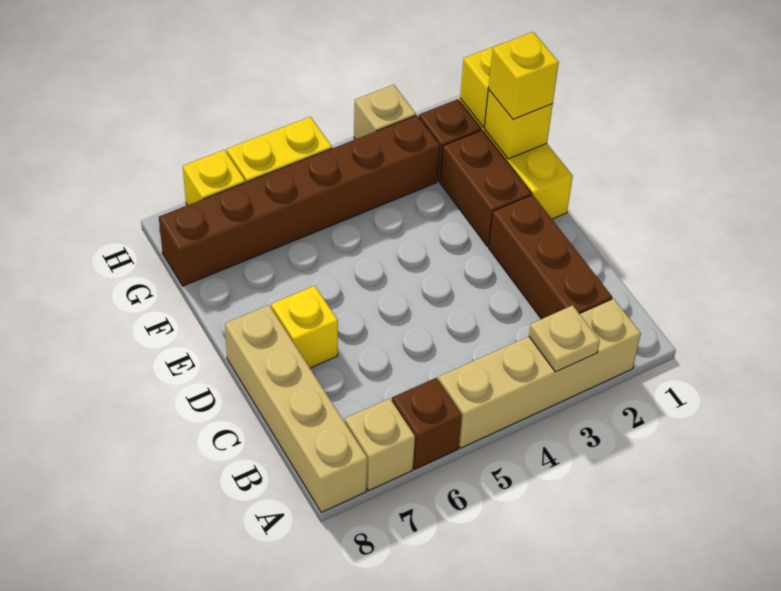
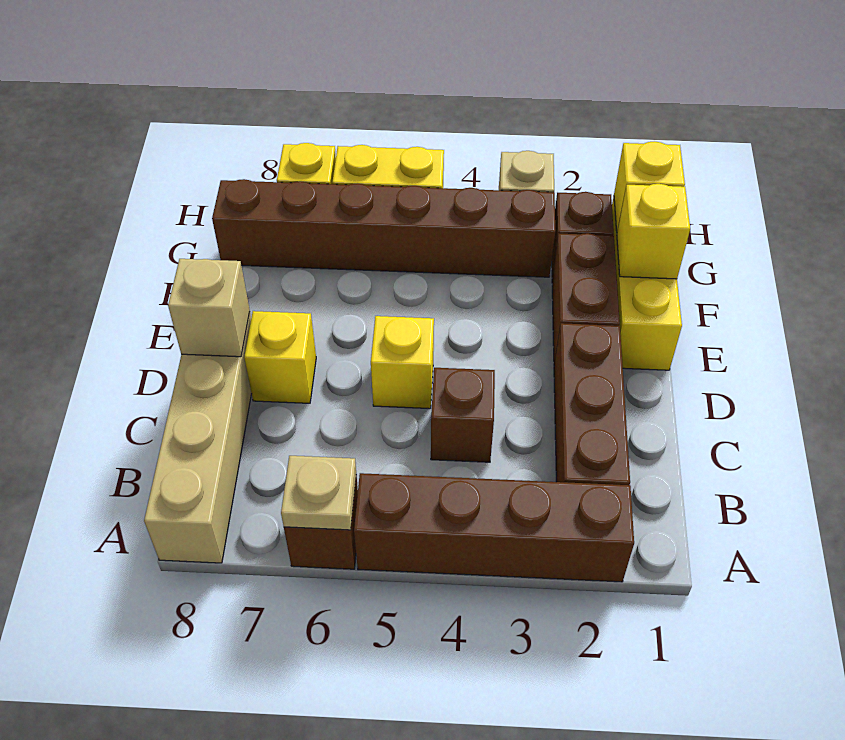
tan brick A2:A5 level 1 -> brown brick A2:A5 level 1
tan plate A3 level 2 -> tan plate A6 level 2
tan brick A7 level 1 -> tan brick D8 level 2
none -> brown brick C4 level 1
yellow brick F1 level 3 -> yellow brick D5 level 1

